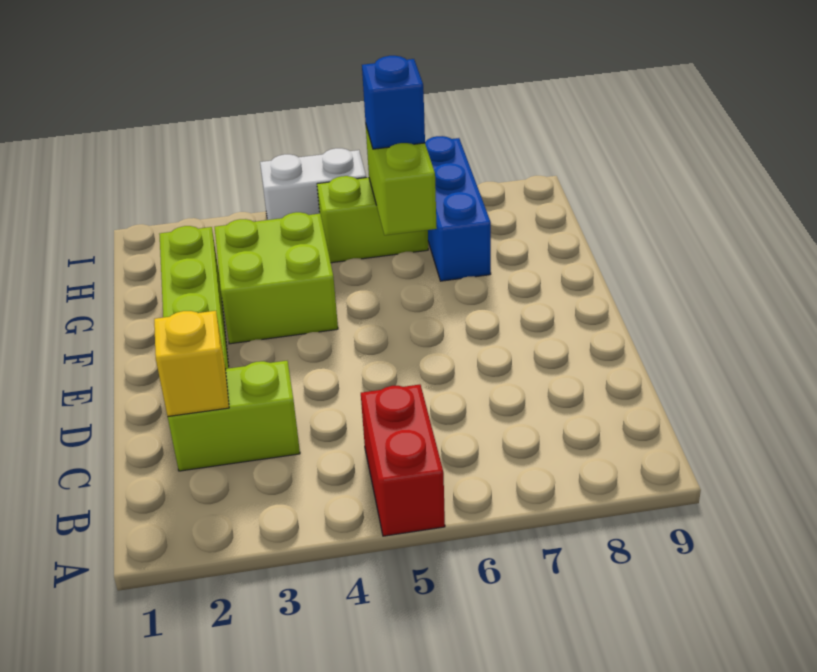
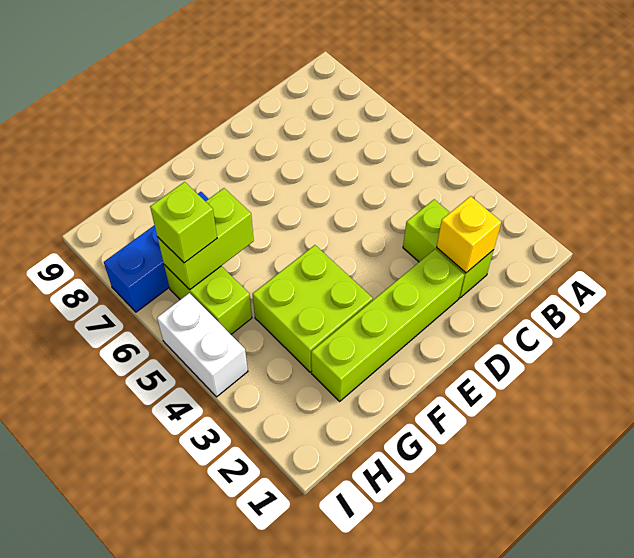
red brick A5:B5 level 1 -> none
blue brick H6 level 3 -> lime brick H6 level 3

